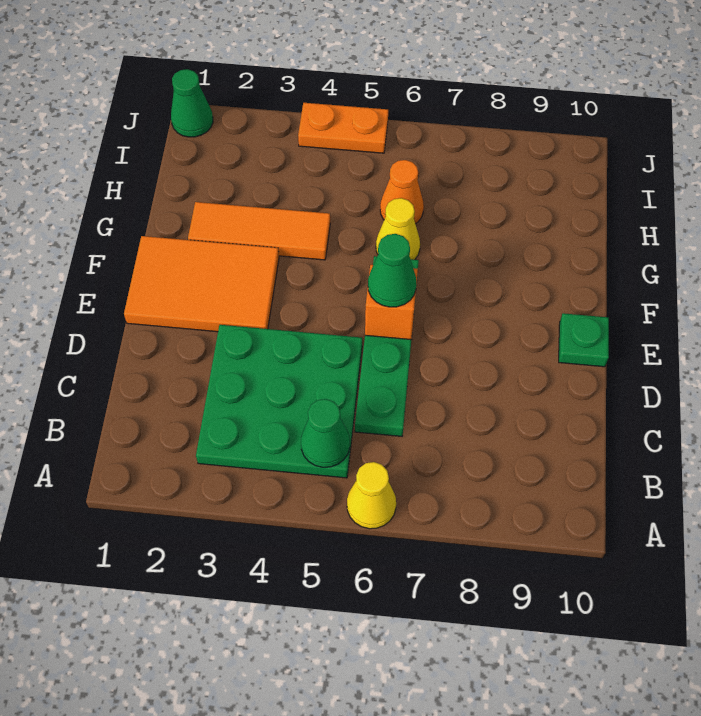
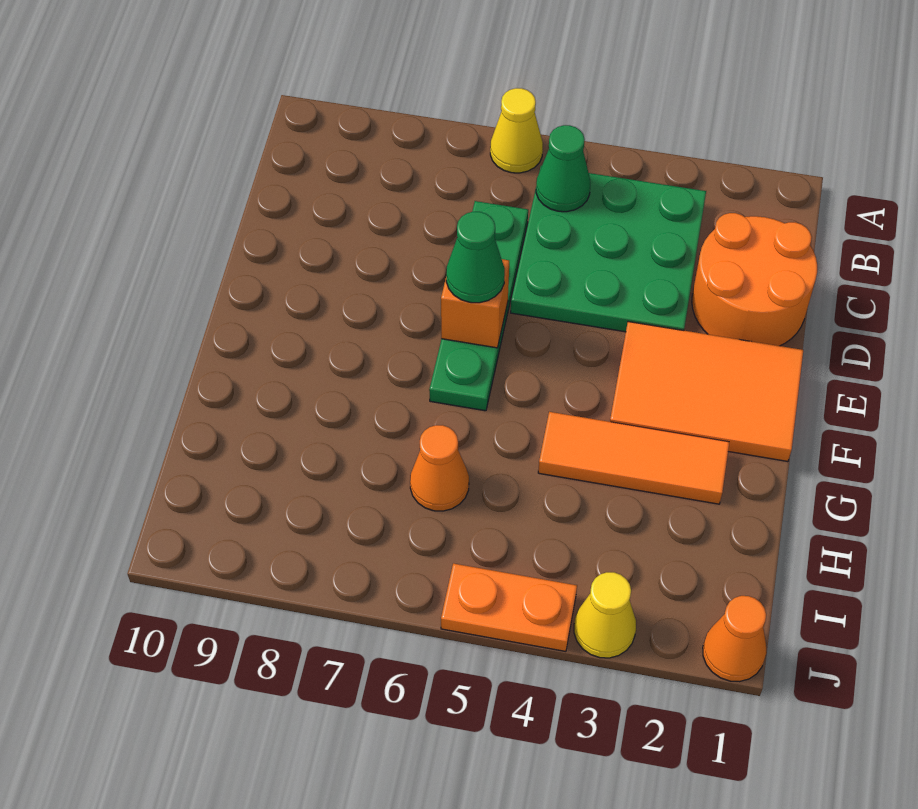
none -> orange round brick C1:D2 level 1
green plate E10 level 1 -> none
yellow cone G6 level 1 -> yellow cone J3 level 1
green cone J1 level 1 -> orange cone J1 level 1

